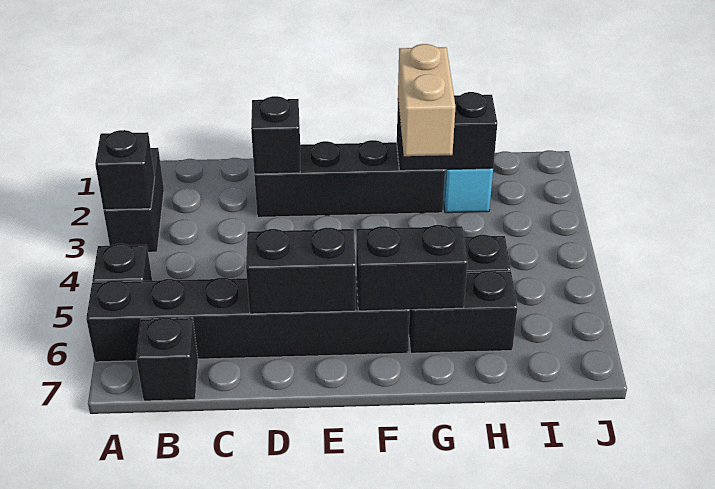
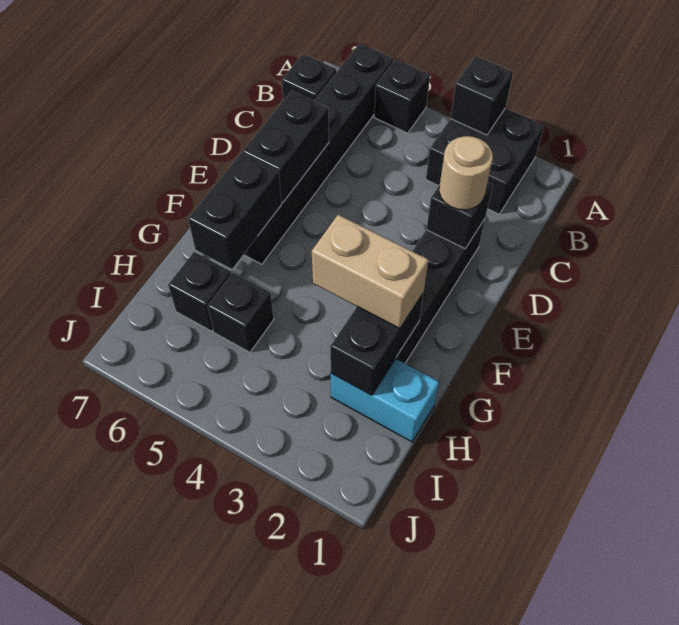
black brick A2:A3 level 1 -> black brick A2:B3 level 1
none -> tan round brick D2 level 3
black brick G6:H6 level 1 -> black brick H6 level 1

